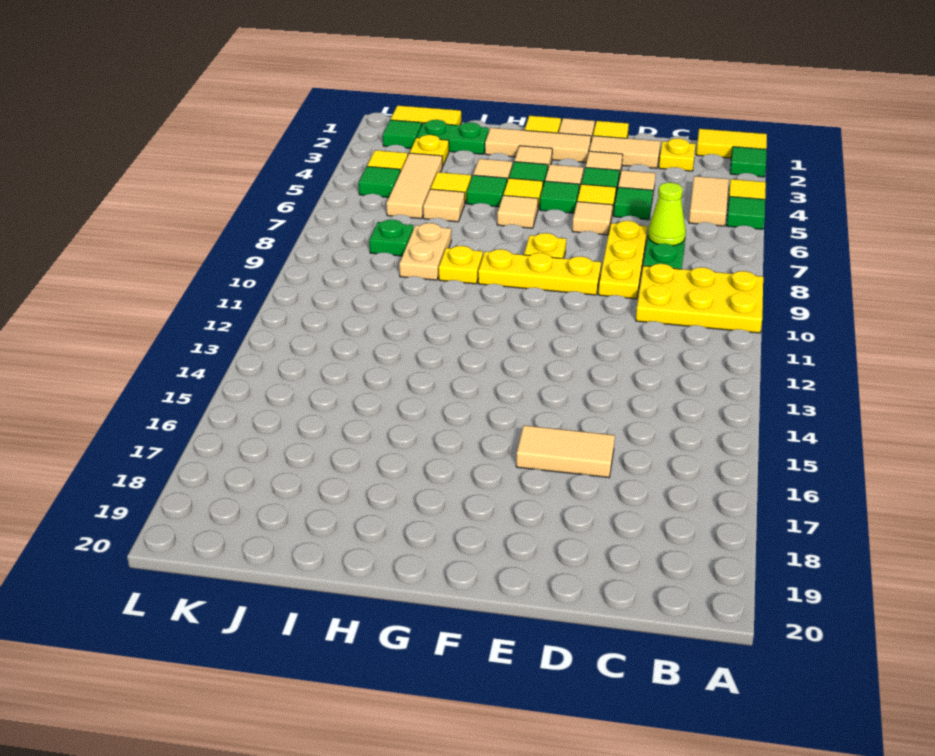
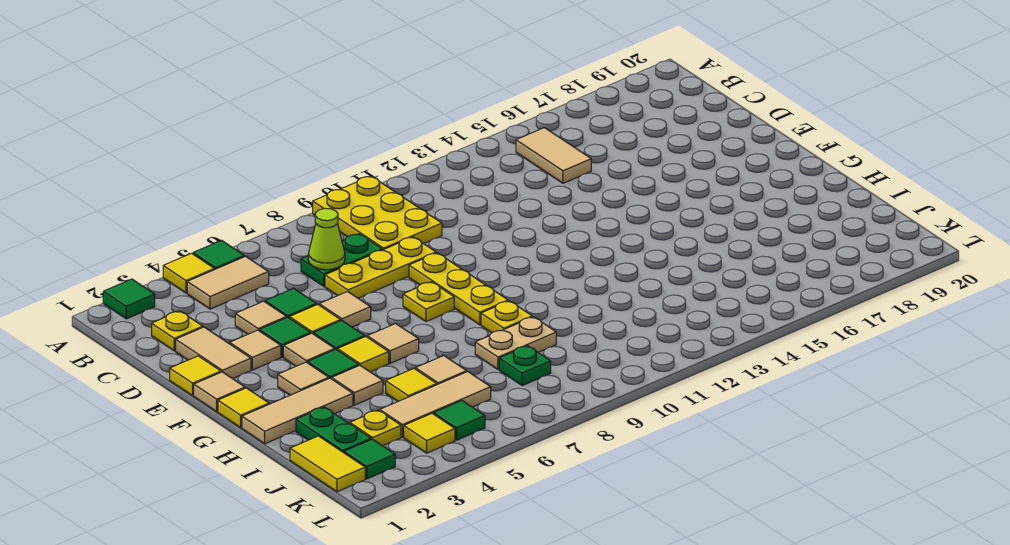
yellow tile A1:B1 level 1 -> none
tan tile D16:E16 level 1 -> tan tile B15:C15 level 1
tan tile F2:H2 level 1 -> tan tile H1:H3 level 1
green tile H5 level 1 -> none

